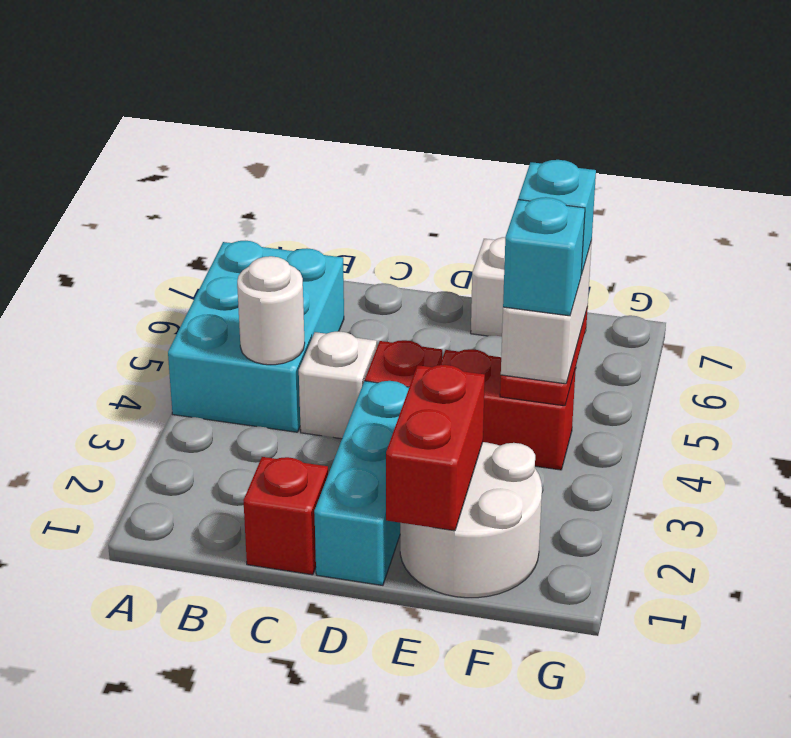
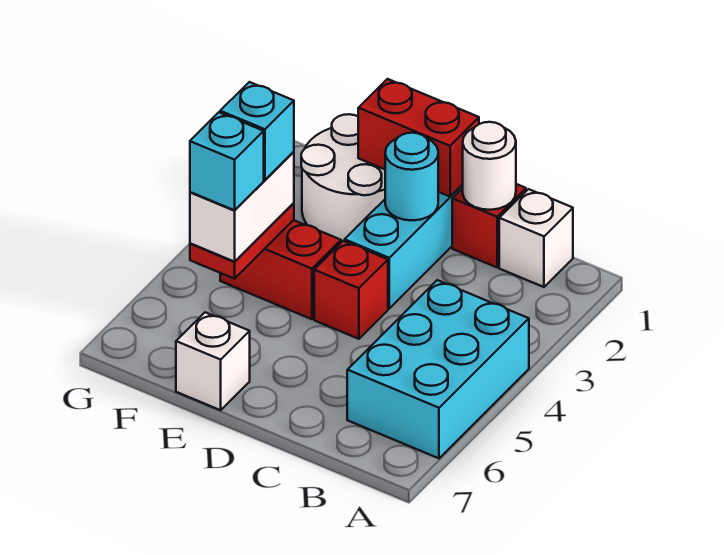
white round brick B4 level 2 -> white round brick C1 level 2
white brick C4 level 1 -> white brick B1 level 1
none -> cyan round brick D2 level 2
red brick E1:E2 level 2 -> red brick D1:E1 level 2

